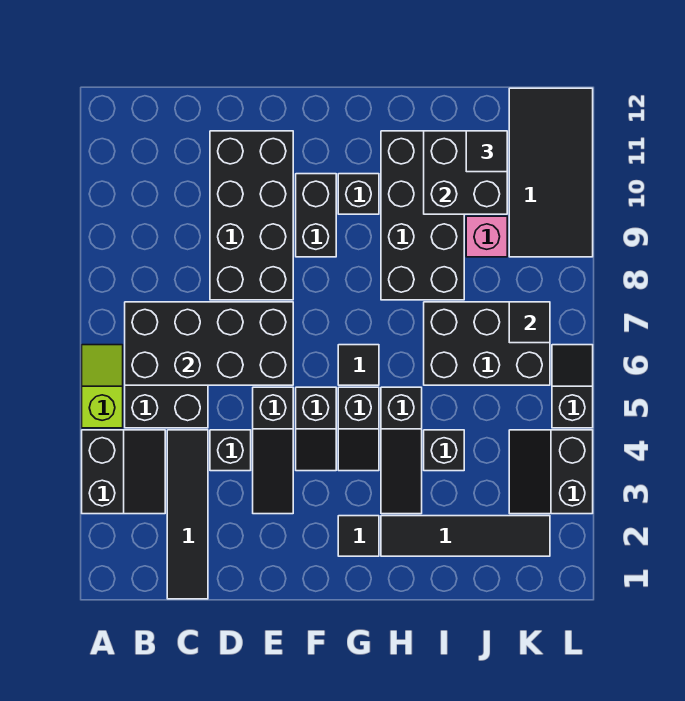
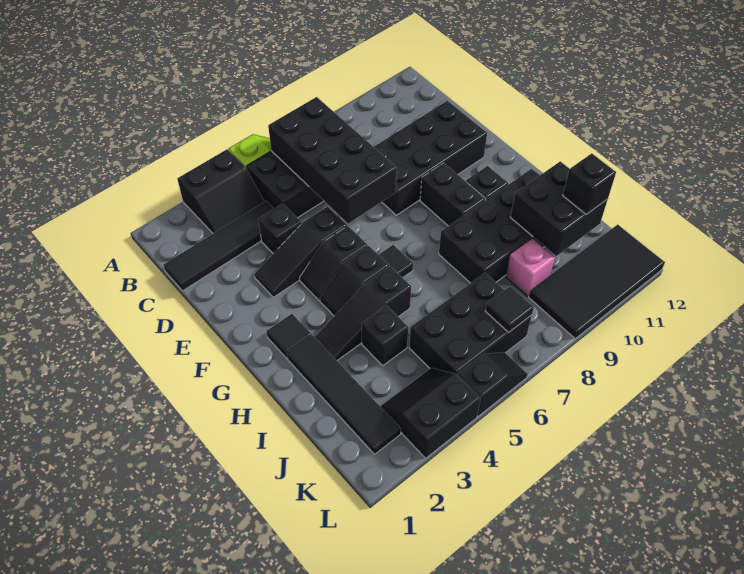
black brick F9:F10 level 1 -> black brick F9:G9 level 1
black brick I6:K7 level 1 -> black brick J5:K7 level 1
black tile J11 level 3 -> black brick J11 level 3

